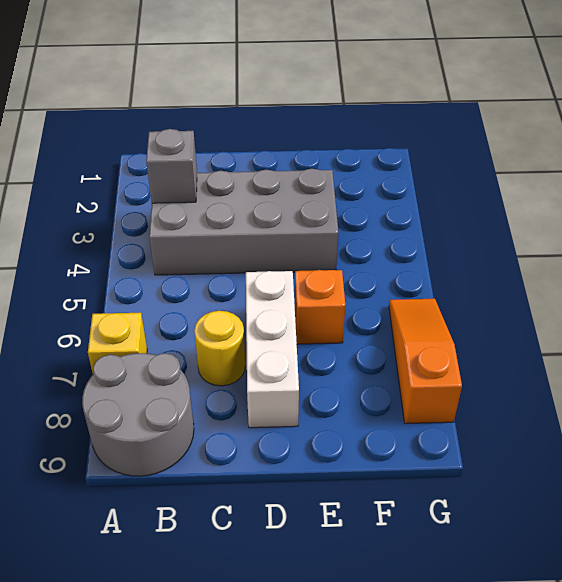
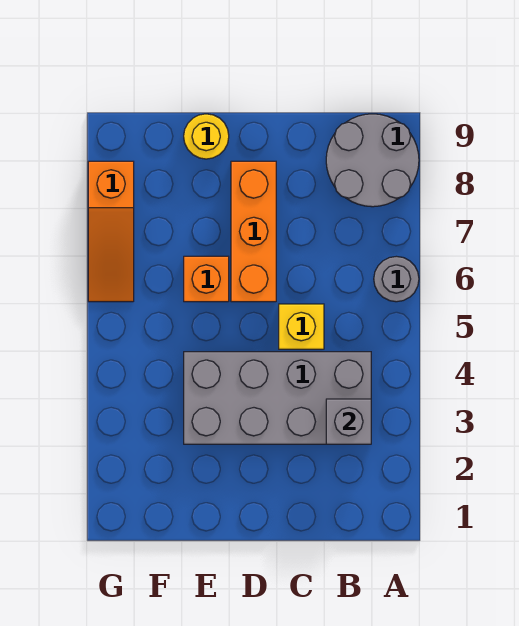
none -> grey round brick A6 level 1
yellow brick A7 level 1 -> yellow brick C5 level 1
yellow round brick C7 level 1 -> yellow round brick E9 level 1
white brick D6:D8 level 1 -> orange brick D6:D8 level 1

